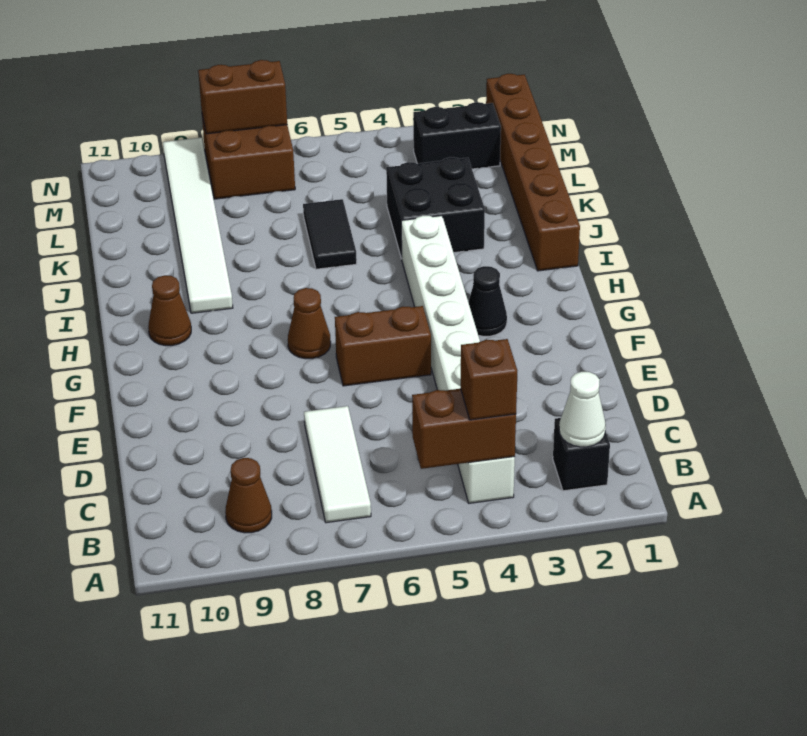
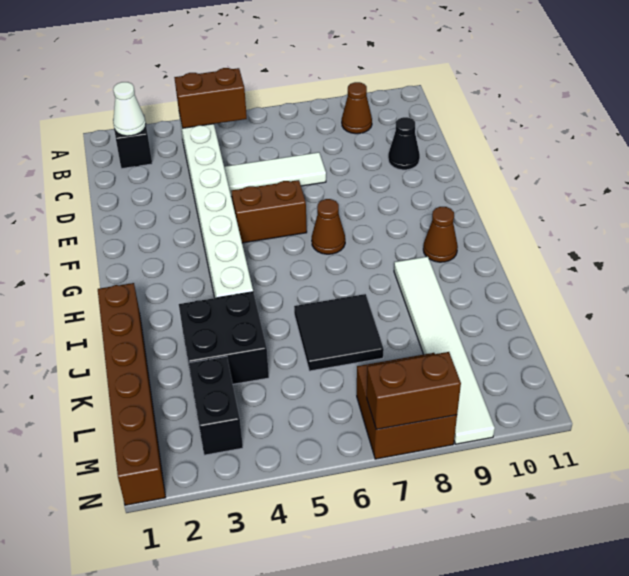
brown brick B4 level 3 -> none
white tile B7:D7 level 1 -> white tile D5:D7 level 1
black cone G3 level 1 -> black cone D10 level 1
black tile J6:K6 level 1 -> black tile J6:K7 level 1
black brick M2:M3 level 1 -> black brick L3:M3 level 1

